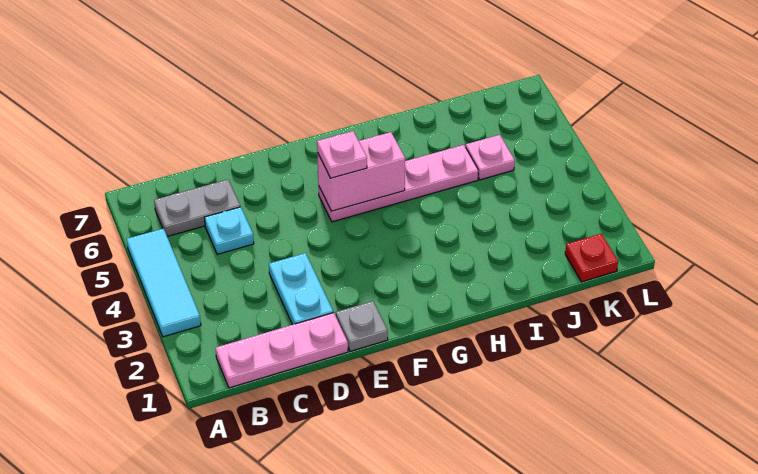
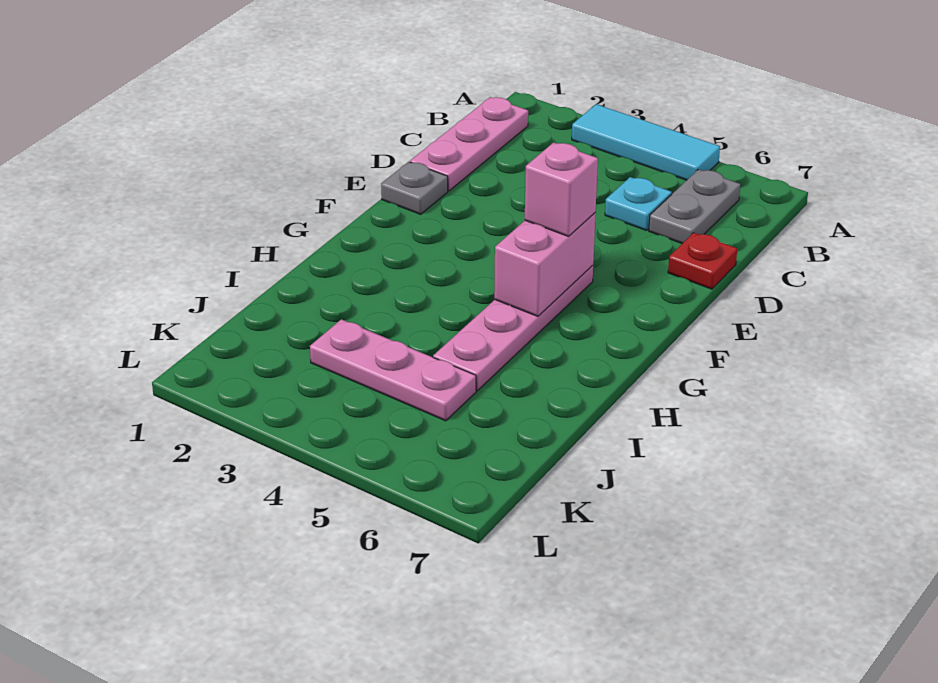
cyan plate D2:D3 level 1 -> none
pink plate F5 level 3 -> pink brick F5 level 3
pink plate J5 level 1 -> pink plate J3:J5 level 1
red plate K1 level 1 -> red plate D7 level 1

